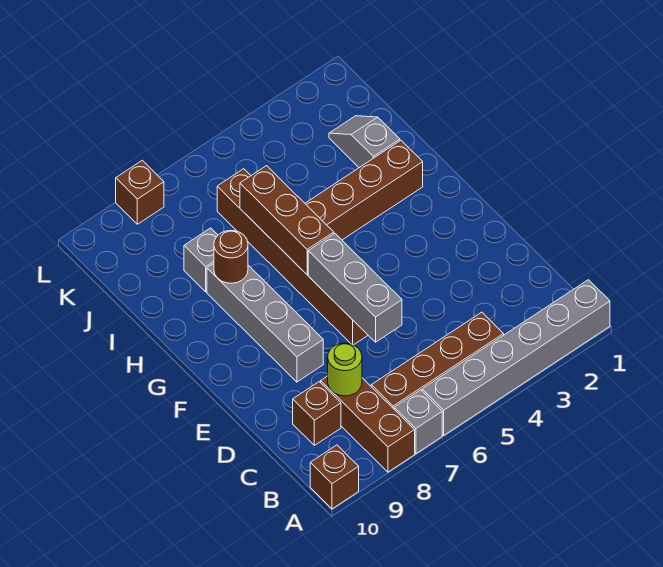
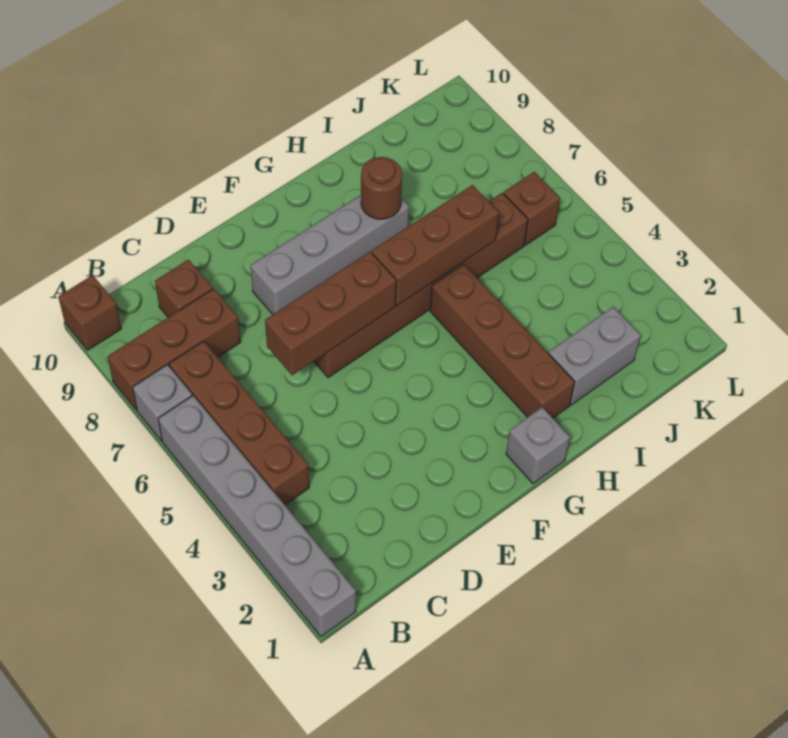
lime round brick C8 level 2 -> none
grey brick D6:F6 level 2 -> brown brick D6:F6 level 2
grey slope I2:J2 level 1 top I -> grey brick I2:J2 level 1
grey brick I8 level 1 -> grey brick G1 level 1
brown brick L8 level 1 -> brown brick K6 level 1

